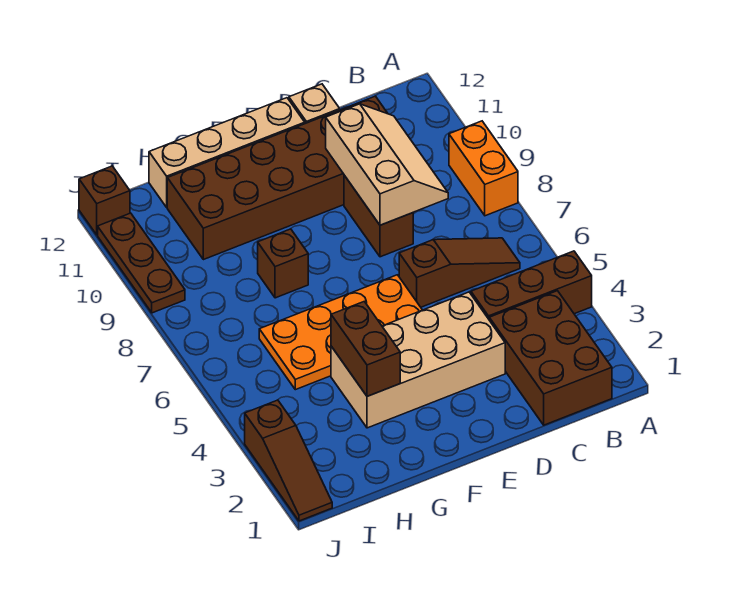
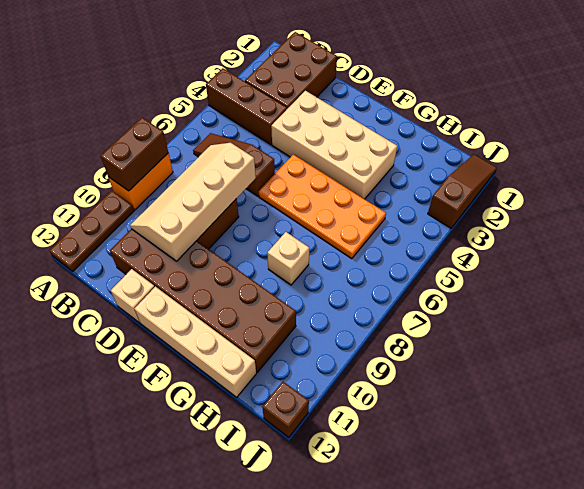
tan slope C8:D10 level 2 top D -> tan slope C7:D10 level 2 top D
brown brick G3:G4 level 2 -> brown brick A8:A9 level 2
brown brick G8 level 1 -> tan brick G8 level 1
brown plate J9:J11 level 1 -> brown plate A10:A12 level 1

